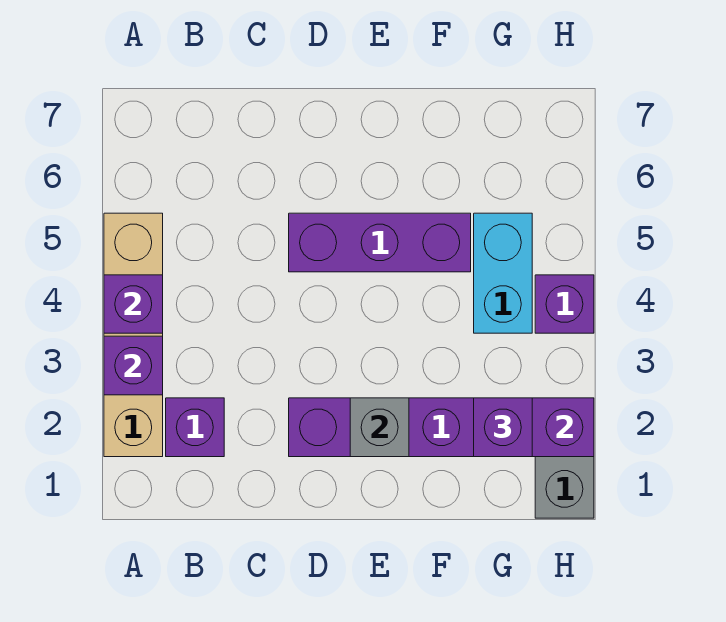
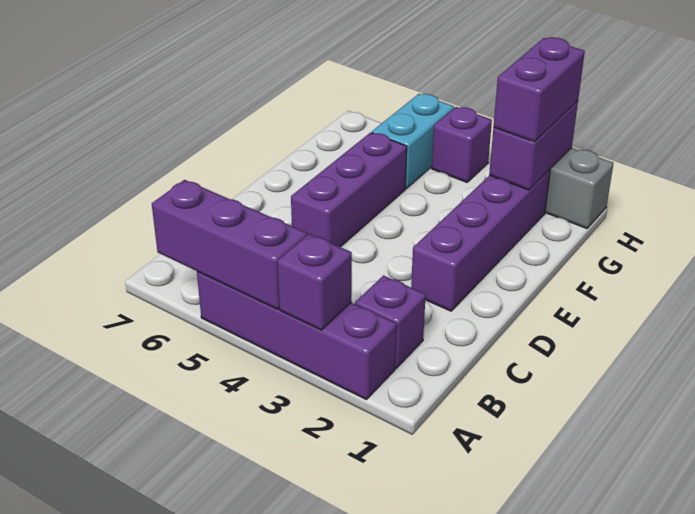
tan brick A2:A5 level 1 -> purple brick A2:A5 level 1
purple brick A4 level 2 -> purple brick A4:A6 level 2
grey brick E2 level 2 -> none
purple brick G2 level 3 -> purple brick G2:H2 level 3
cyan brick G4:G5 level 1 -> cyan brick G5:H5 level 1

